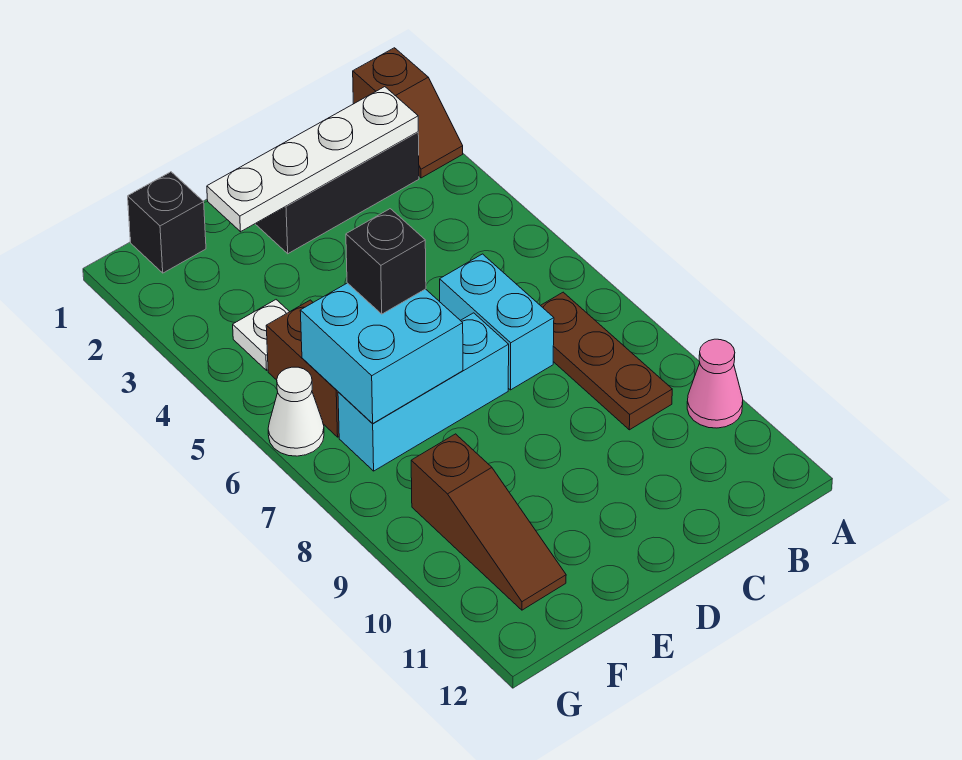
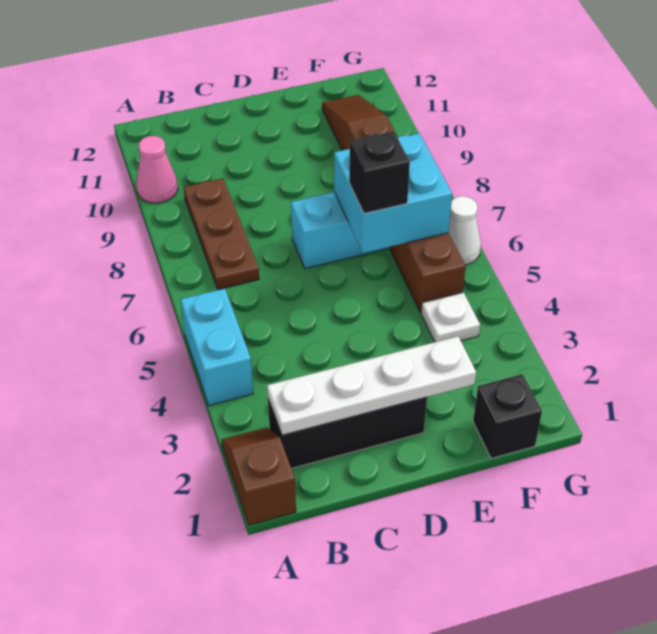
cyan brick C6:C7 level 1 -> cyan brick A4:A5 level 1

